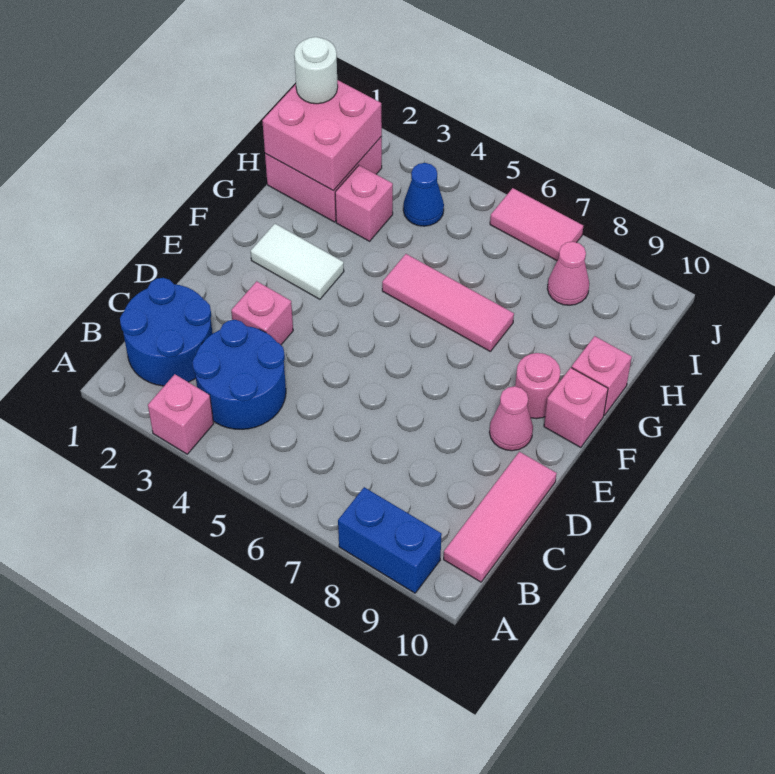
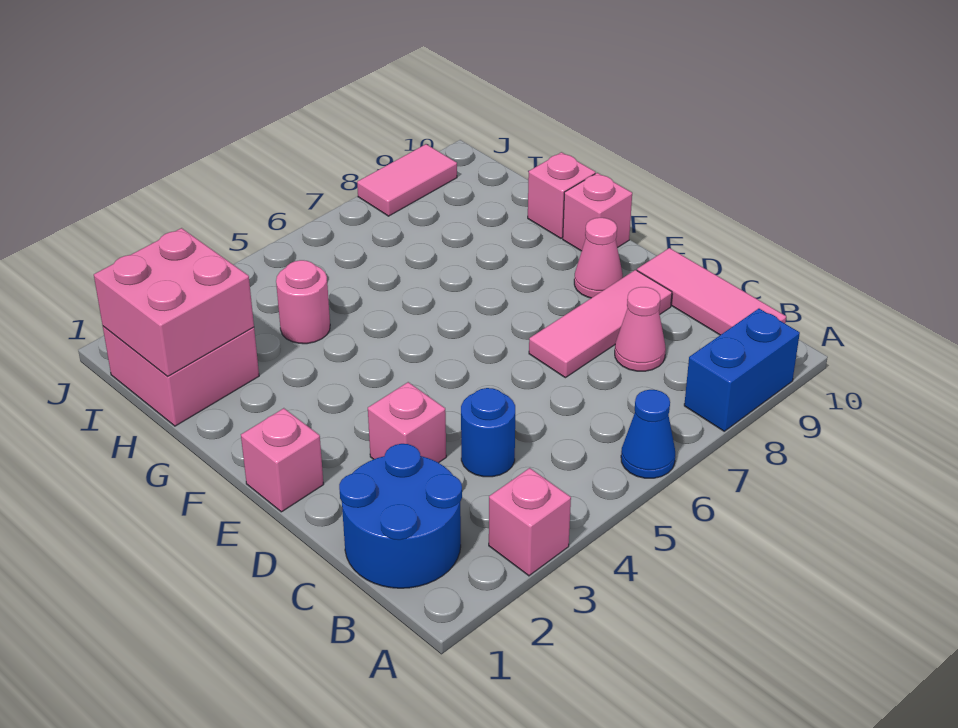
blue round brick B3:C4 level 1 -> blue round brick C4 level 1
white tile F2:F3 level 1 -> none
pink round brick F9 level 1 -> pink round brick H4 level 1
pink tile G5:G7 level 1 -> pink tile D7:D9 level 1
pink brick H3 level 1 -> pink brick E1 level 1
white round brick I1 level 3 -> none
blue cone I4 level 1 -> blue cone A6 level 1
pink cone I8 level 1 -> pink cone C8 level 1
pink tile J6:J7 level 1 -> pink tile J8:J9 level 1

